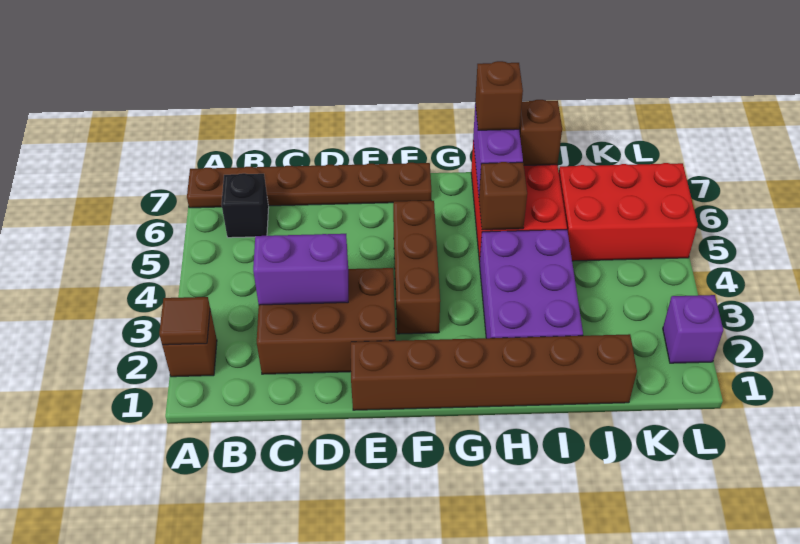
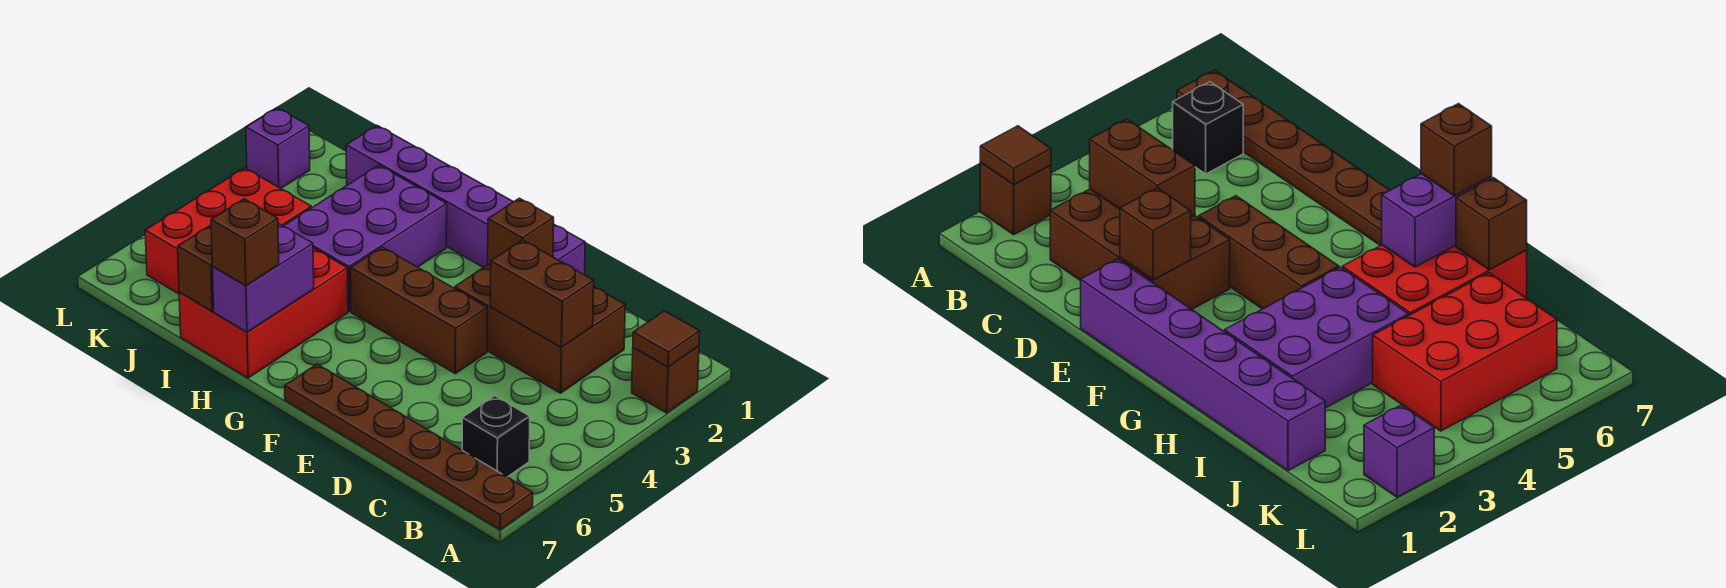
purple brick C3:D3 level 2 -> brown brick C3:D3 level 2
brown brick E1:J1 level 1 -> purple brick E1:J1 level 1
brown brick F3:F5 level 1 -> brown brick E4:G4 level 1
brown brick H5 level 2 -> brown brick E2 level 2
red brick J5:L6 level 1 -> red brick J4:K6 level 1

